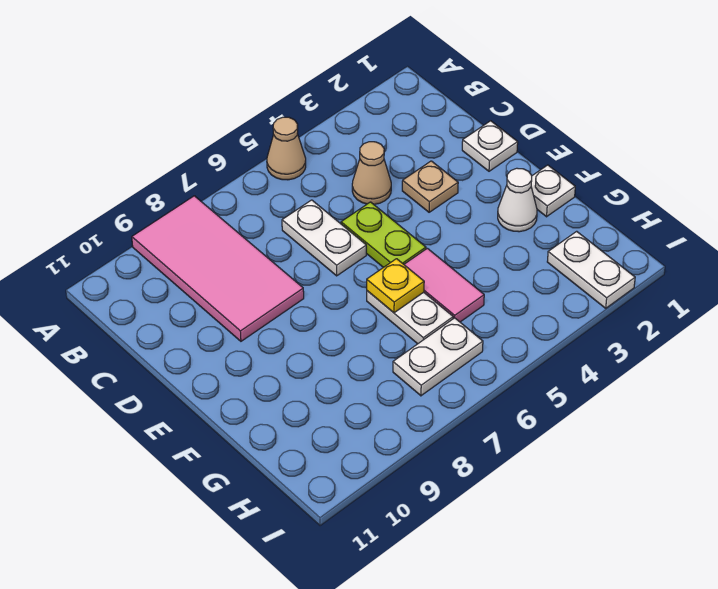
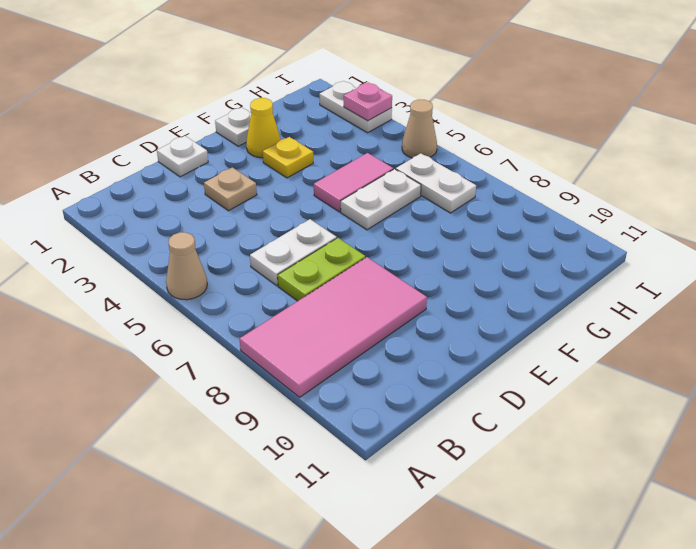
tan cone C4 level 1 -> tan cone I5 level 1
lime plate D5:E5 level 1 -> lime plate C7:D7 level 1
white cone F2 level 1 -> yellow cone F2 level 1
yellow plate F6 level 2 -> yellow plate F3 level 1
white plate H2:I2 level 1 -> white plate I2:I3 level 1
none -> pink plate I3 level 2

